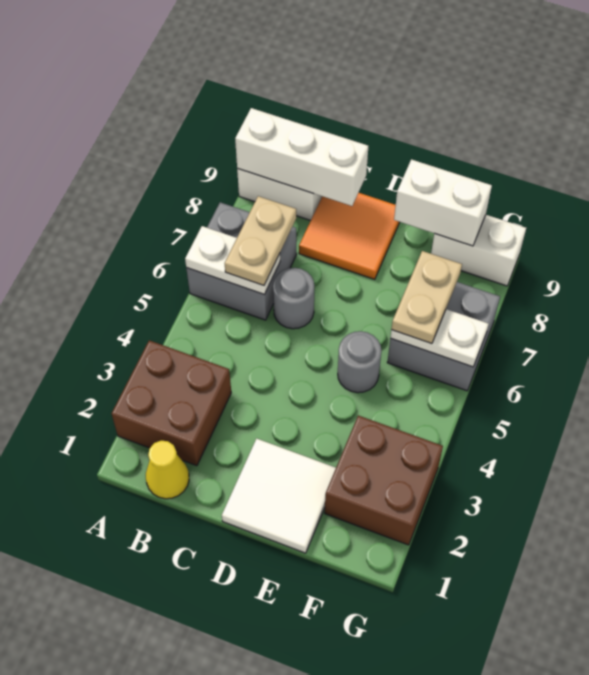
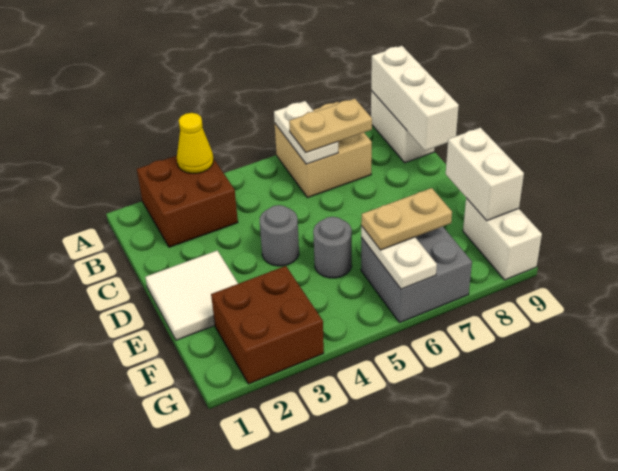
grey brick A6:B7 level 1 -> tan brick A6:B7 level 1
yellow cone B1 level 1 -> yellow cone A3 level 2
grey round brick C6 level 1 -> grey round brick D4 level 1
orange tile C8:D9 level 1 -> none

